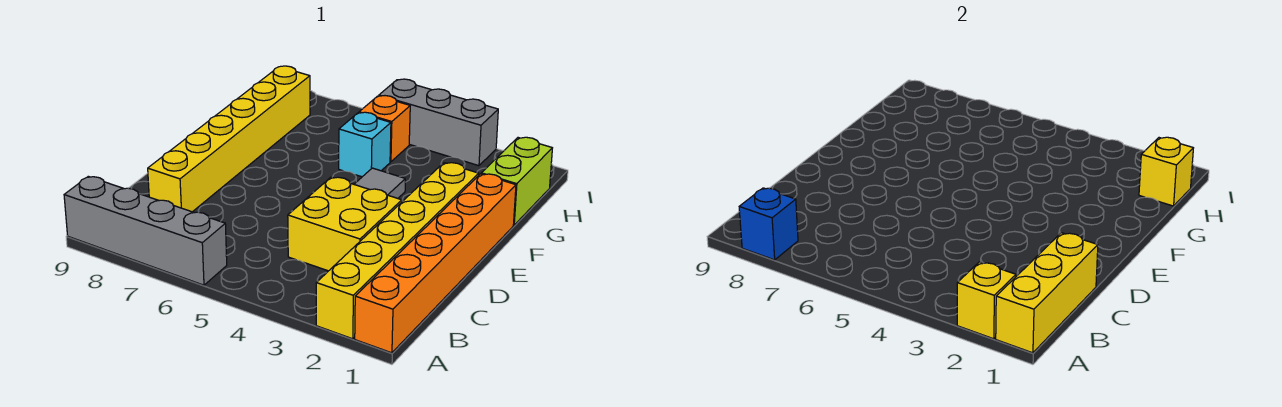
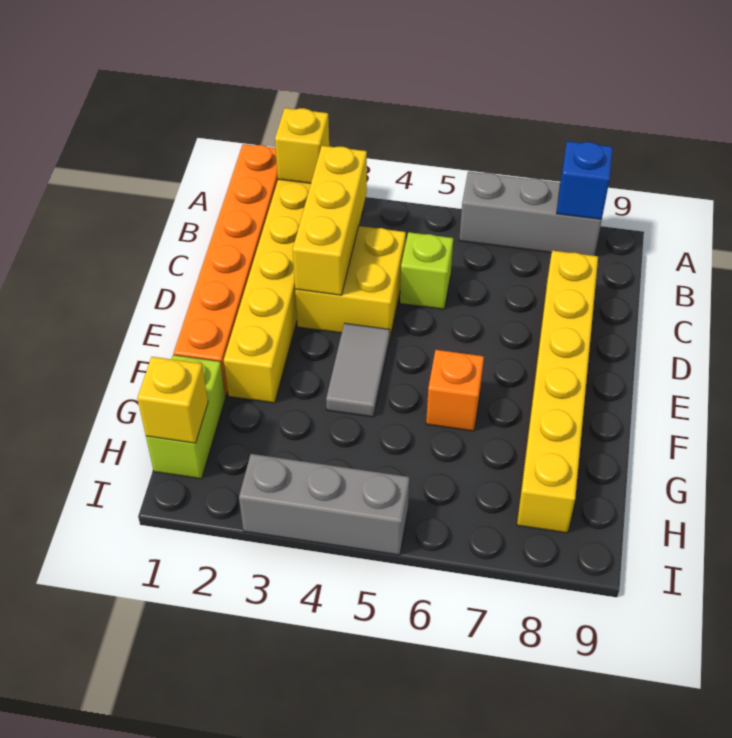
yellow brick A1:C1 level 2 -> yellow brick B3:D3 level 2
grey brick A6:A9 level 1 -> grey brick A6:A8 level 1
none -> lime brick C5 level 1
cyan brick G5 level 1 -> none
orange brick H5 level 1 -> orange brick F6 level 1

